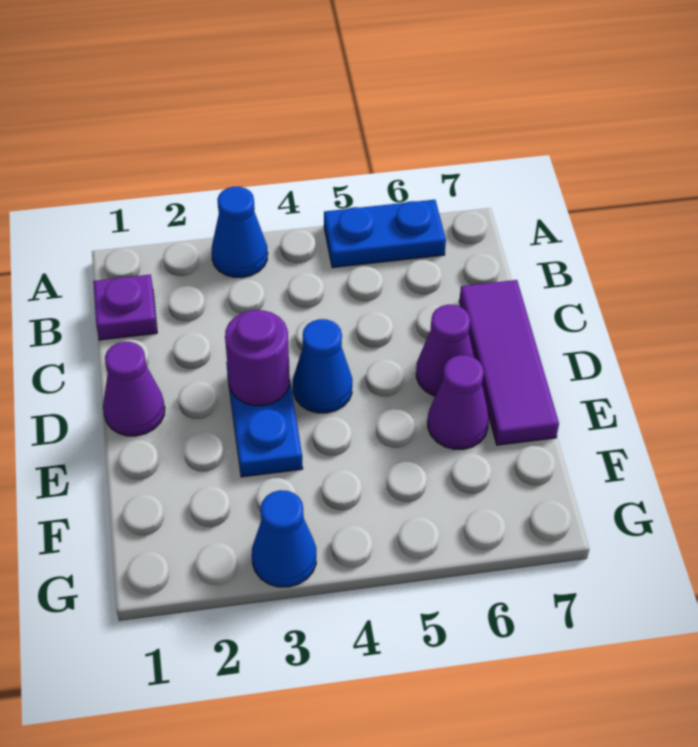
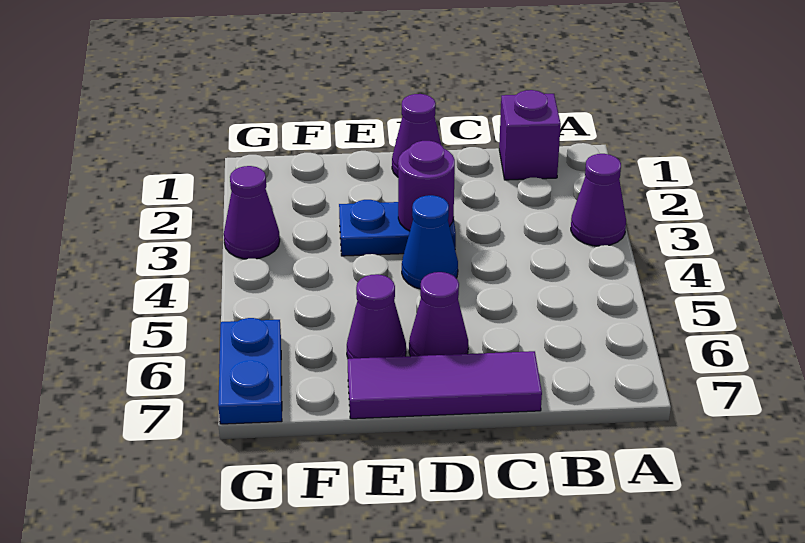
blue cone A3 level 1 -> purple cone A3 level 1
blue plate A5:A6 level 1 -> blue plate G6:G7 level 1
purple plate B1 level 1 -> purple brick B1 level 1
blue cone G3 level 1 -> purple cone G3 level 1

